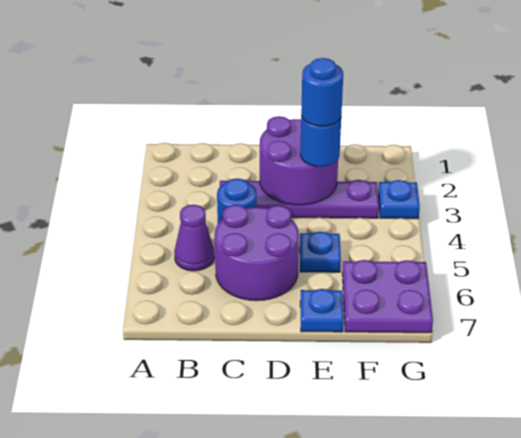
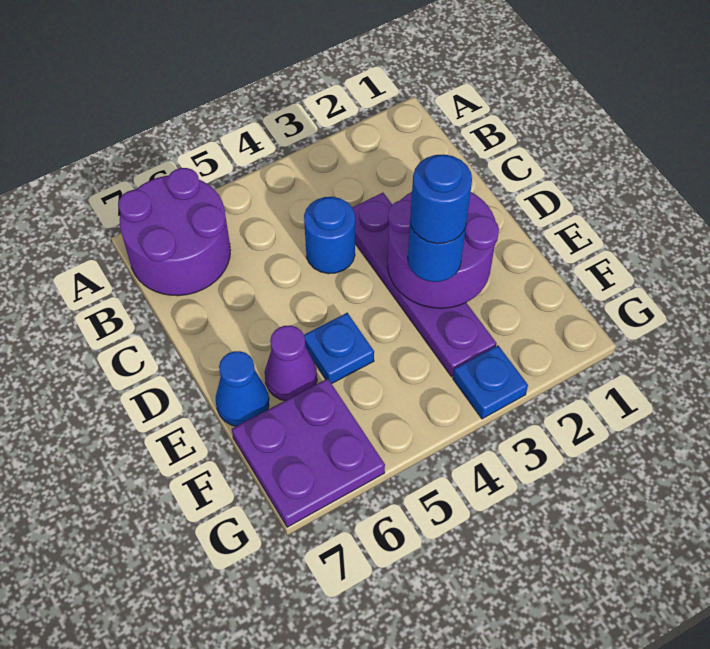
purple cone B5 level 1 -> purple cone E6 level 1
purple round brick C5:D6 level 1 -> purple round brick A6:B7 level 1
blue plate E7 level 1 -> blue cone E7 level 1

